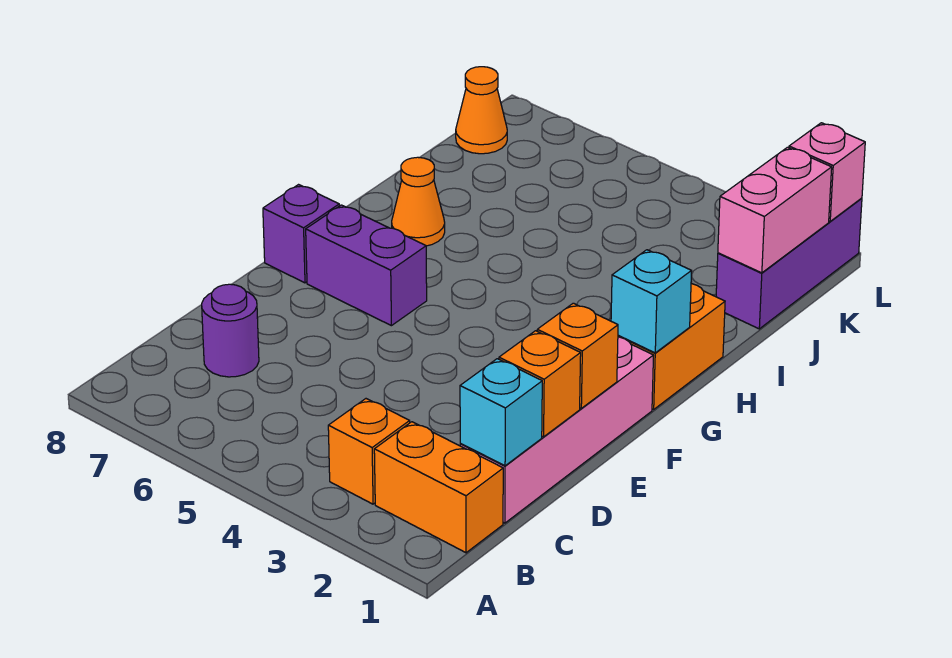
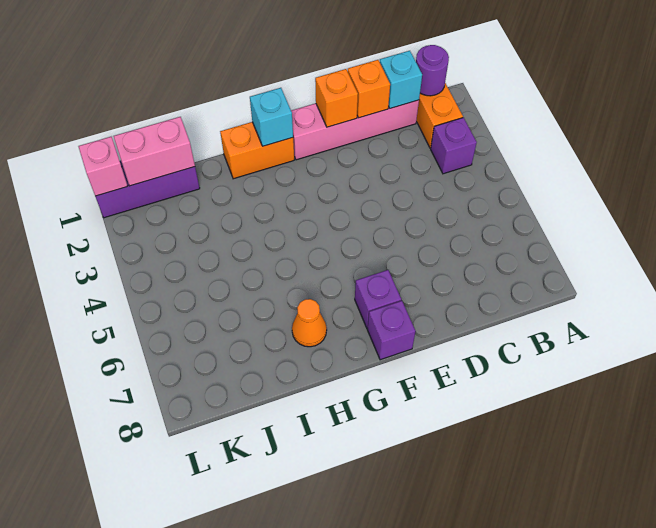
orange brick B3 level 1 -> purple brick B3 level 1
purple round brick C7 level 1 -> purple round brick B1 level 2
purple brick F6:F7 level 1 -> purple brick F7 level 1
orange cone K8 level 1 -> none

